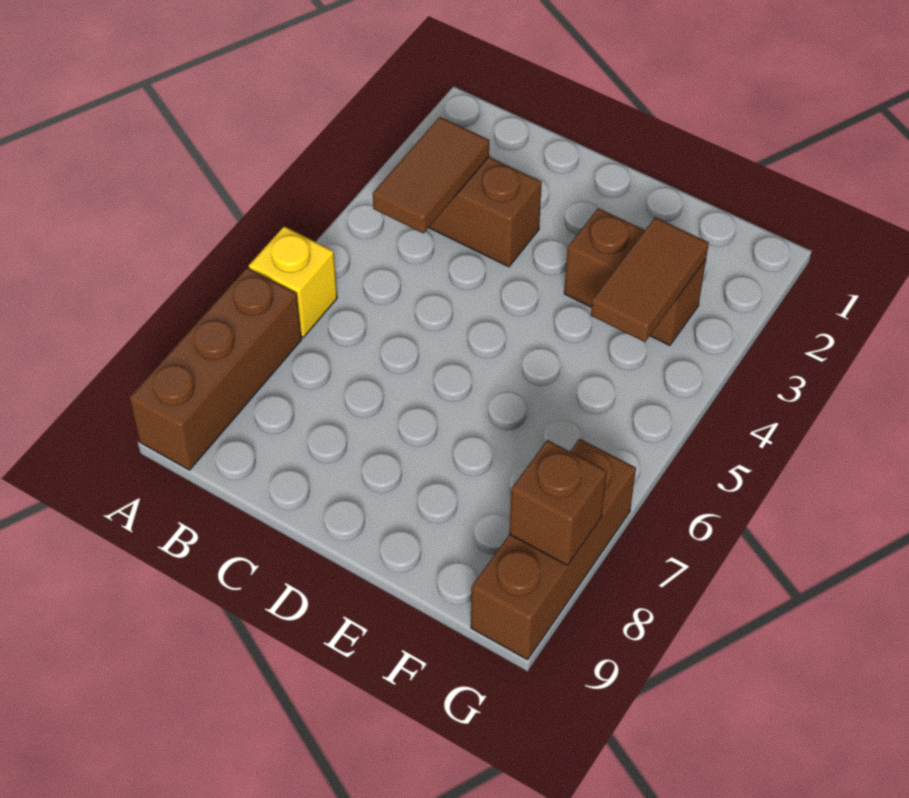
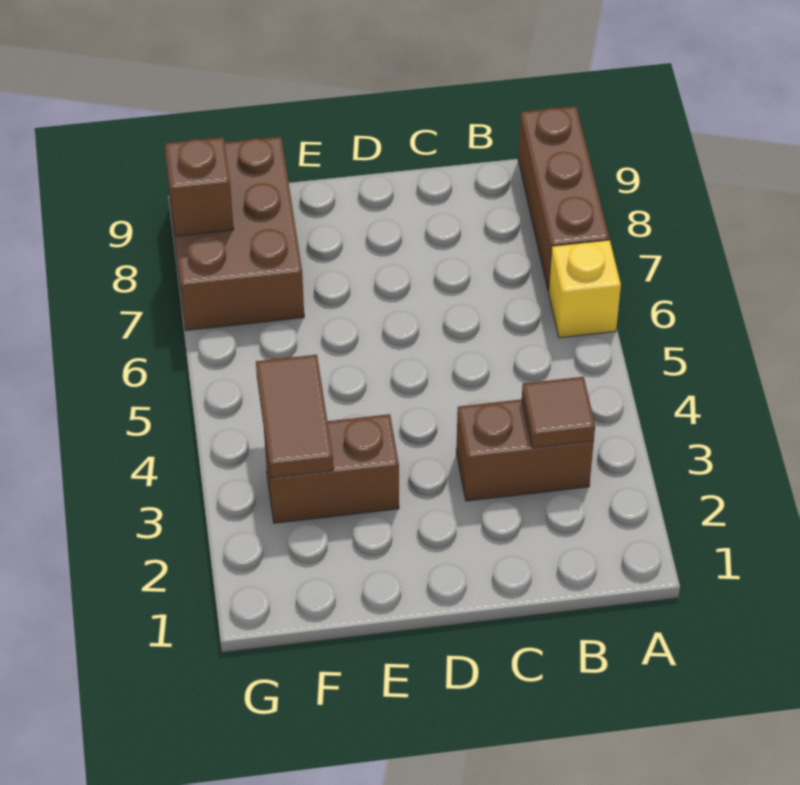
brown tile B3:B4 level 2 -> brown tile B3 level 2
brown brick G7:G9 level 1 -> brown brick F7:G9 level 1

